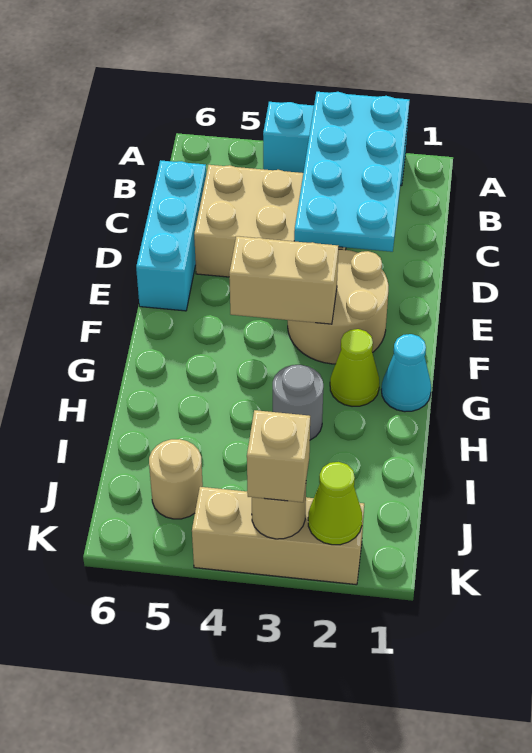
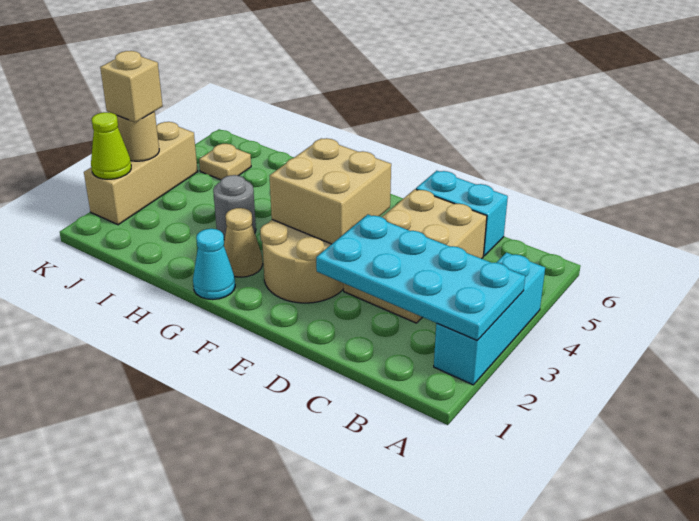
cyan brick C6:E6 level 1 -> cyan brick C6:D6 level 1
tan brick F3:F4 level 2 -> tan brick E3:F4 level 2
lime cone G2 level 1 -> tan cone G2 level 1
tan round brick J5 level 1 -> tan plate J5 level 1

